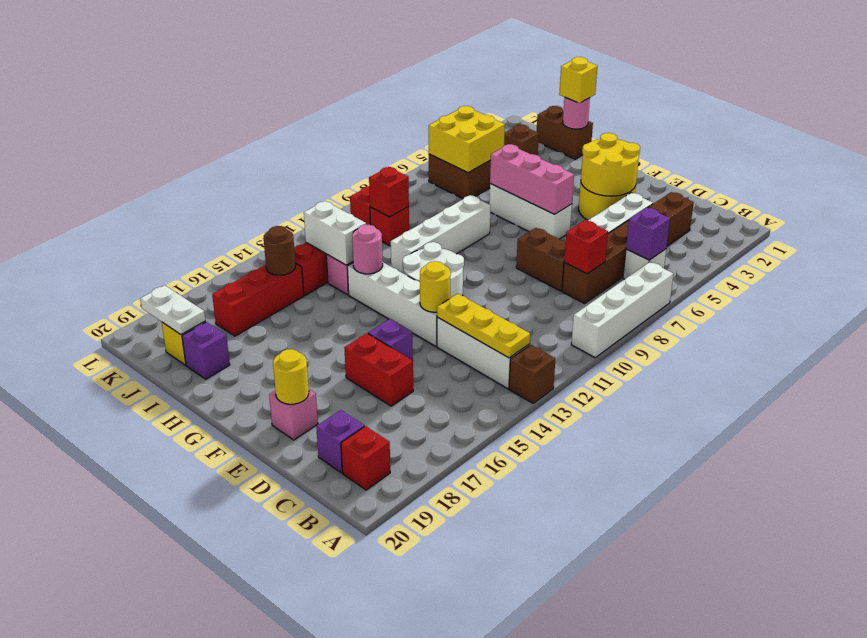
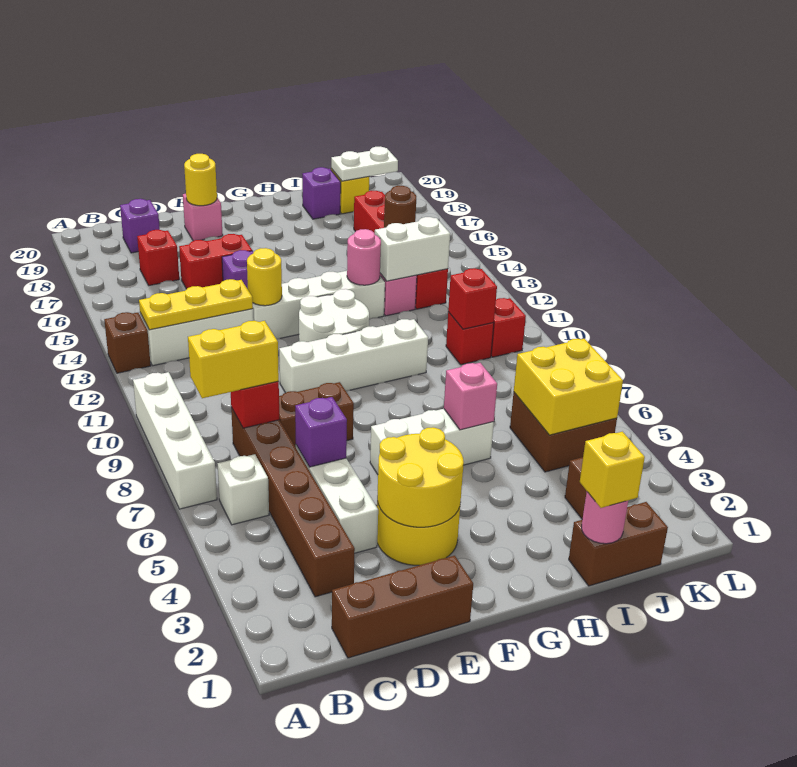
purple brick B6 level 2 -> purple brick D6 level 2
none -> yellow brick B8:C8 level 3
red brick B19 level 1 -> red brick C17 level 1
none -> brown brick C1:E1 level 1
pink brick F6:H6 level 2 -> pink brick H6 level 2
white brick H8:H11 level 1 -> white brick E10:H10 level 1

